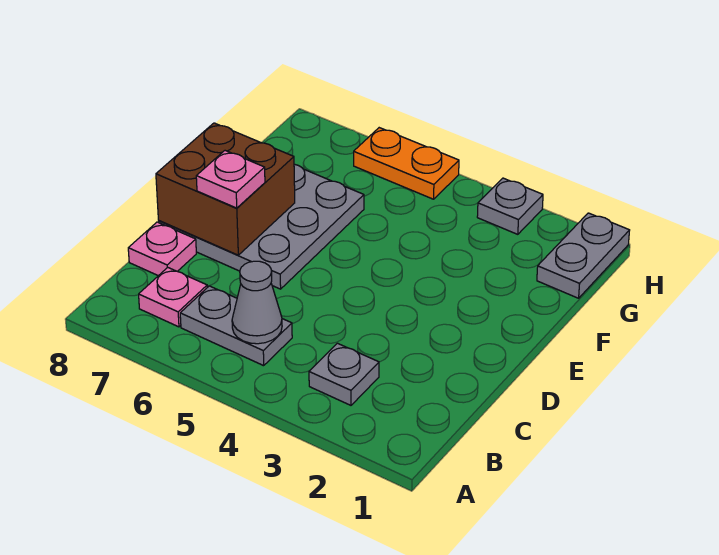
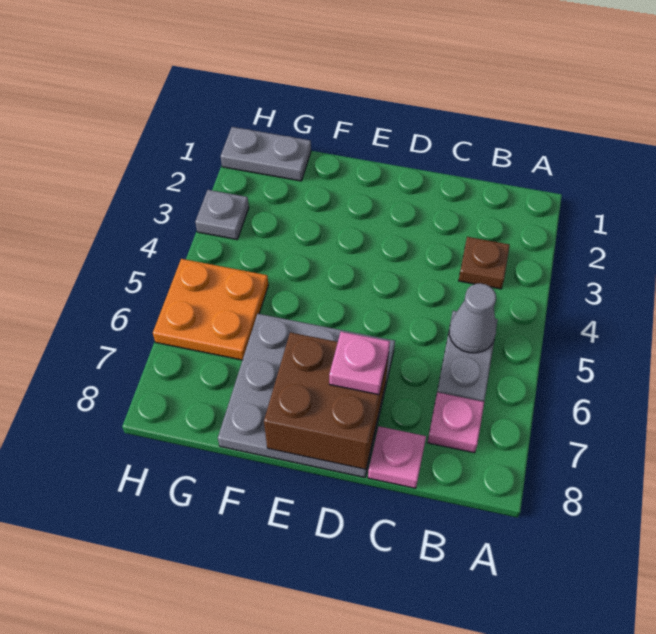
grey plate B3 level 1 -> brown plate B3 level 1
orange plate H5:H6 level 1 -> orange plate G5:H6 level 1

